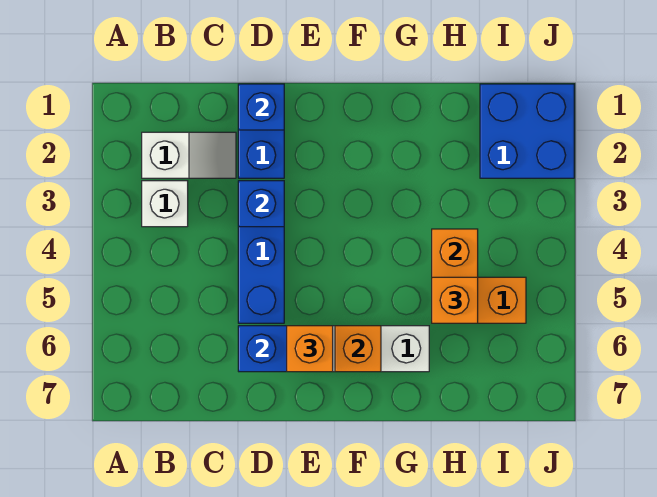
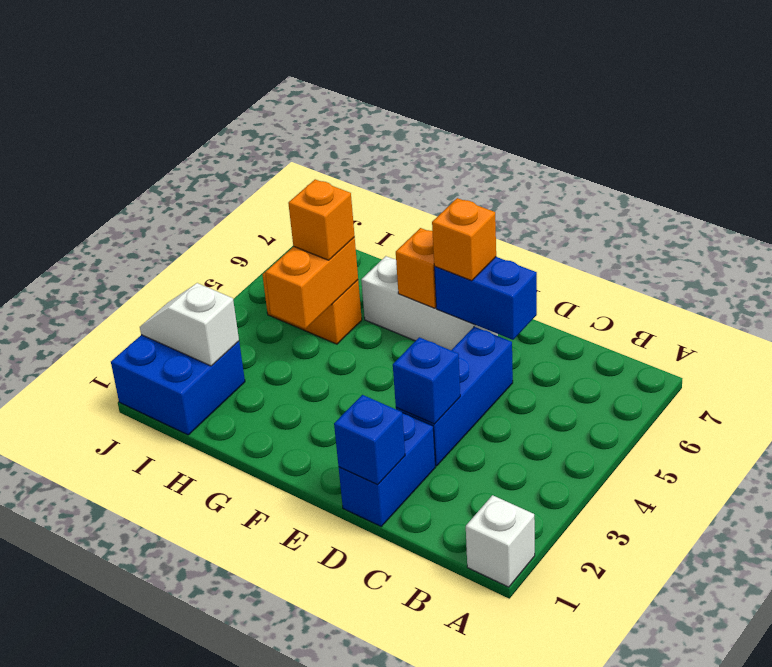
white slope B2:C2 level 1 top B -> white slope I2:J2 level 2 top I
white brick B3 level 1 -> white brick A1 level 1

